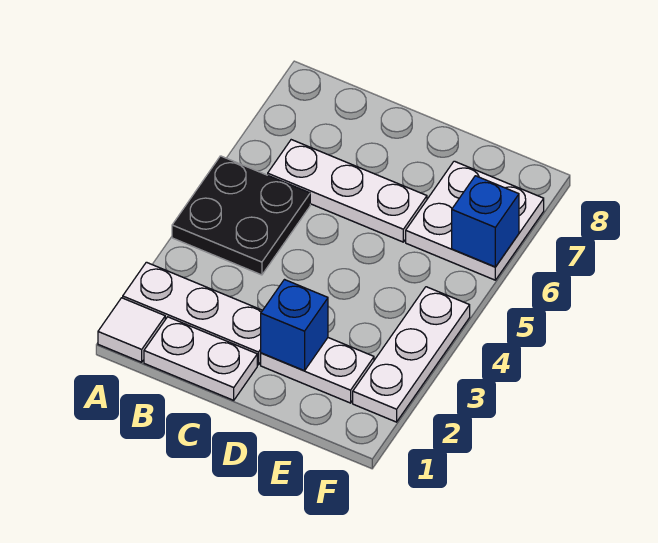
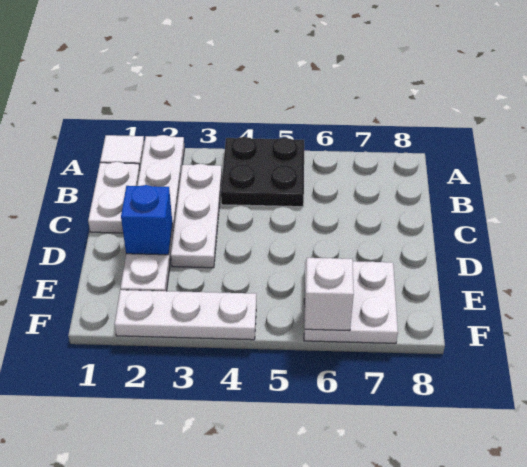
white plate B6:D6 level 1 -> white plate B3:D3 level 1
blue brick F6 level 2 -> white brick F6 level 2

